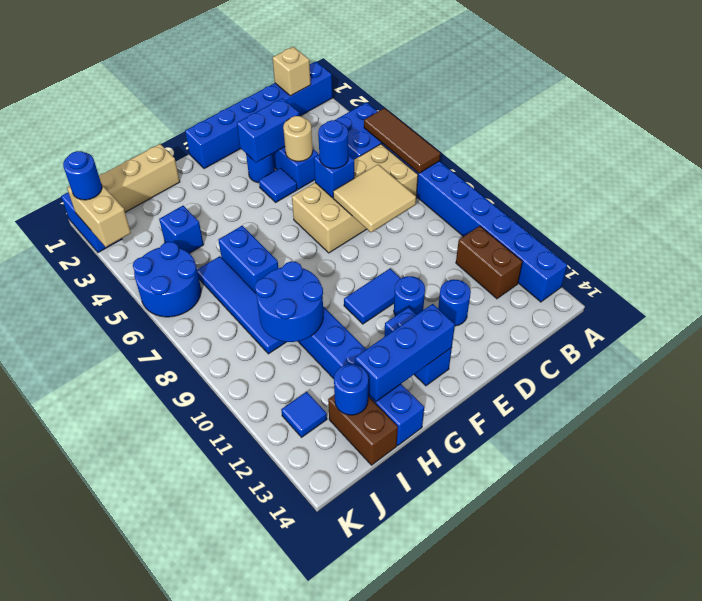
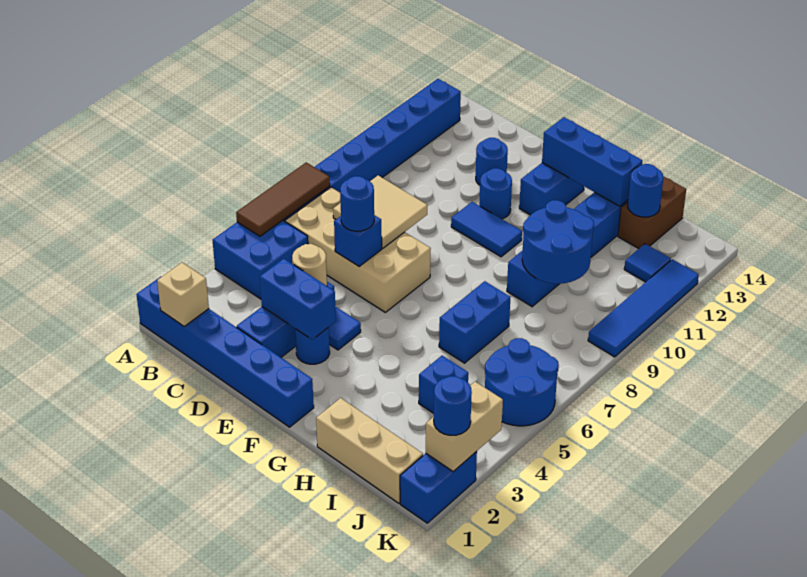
brown brick B11:B12 level 1 -> none
blue tile I6:I9 level 1 -> blue tile K9:K12 level 1

